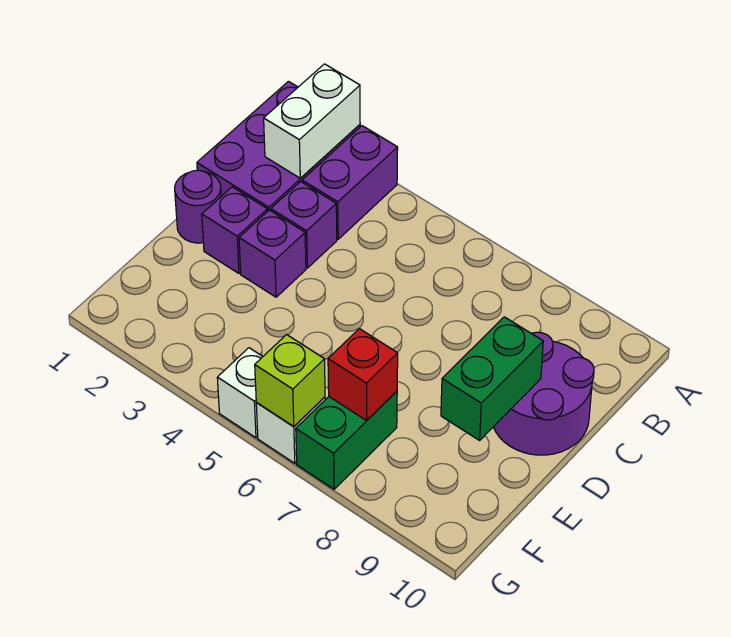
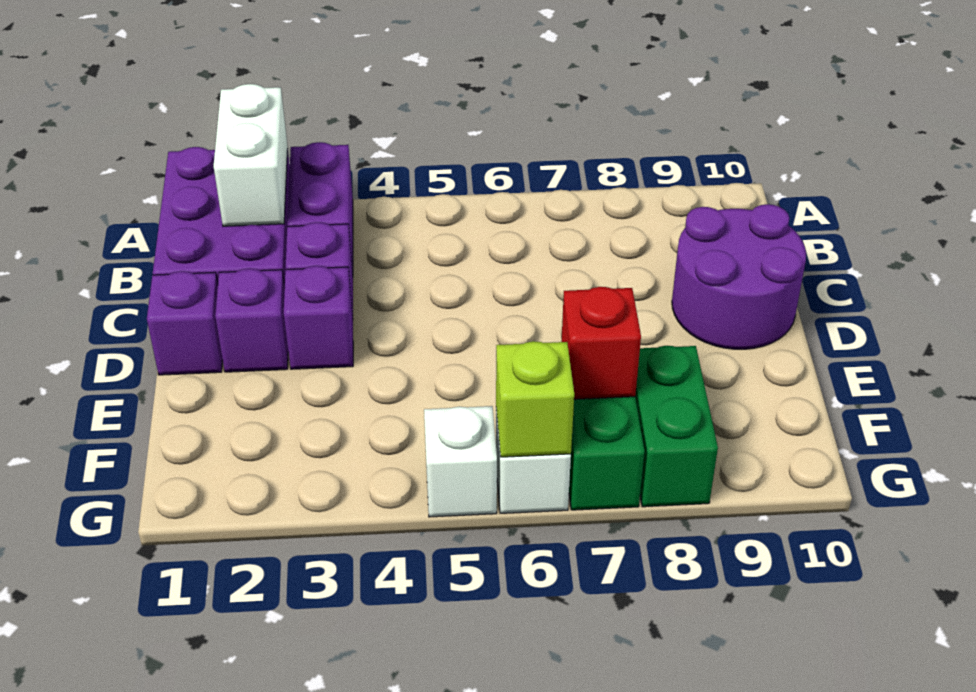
purple round brick D1 level 1 -> purple brick D1 level 1
green brick D9:E9 level 2 -> green brick F8:G8 level 1

